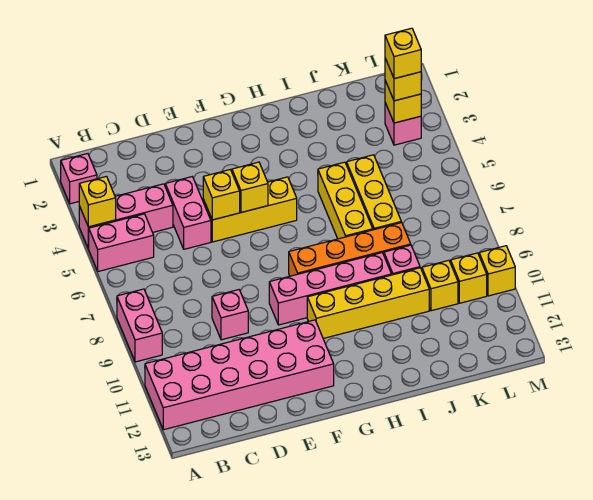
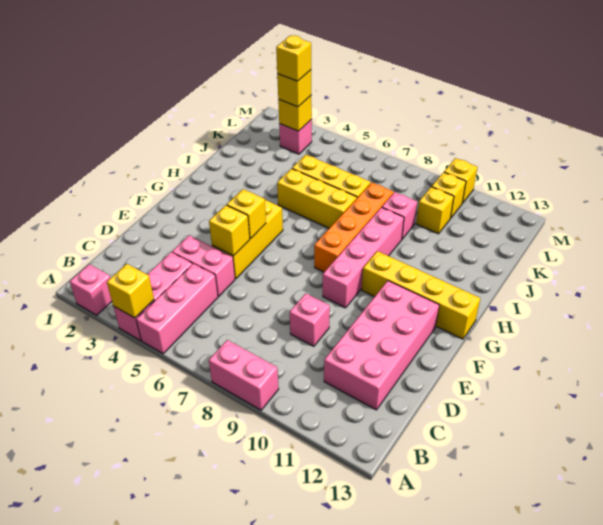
pink brick A5:B5 level 1 -> pink brick A5:C5 level 1
pink brick A11:F12 level 1 -> pink brick C11:F12 level 1
yellow brick G10:J10 level 1 -> yellow brick G10:G13 level 1

